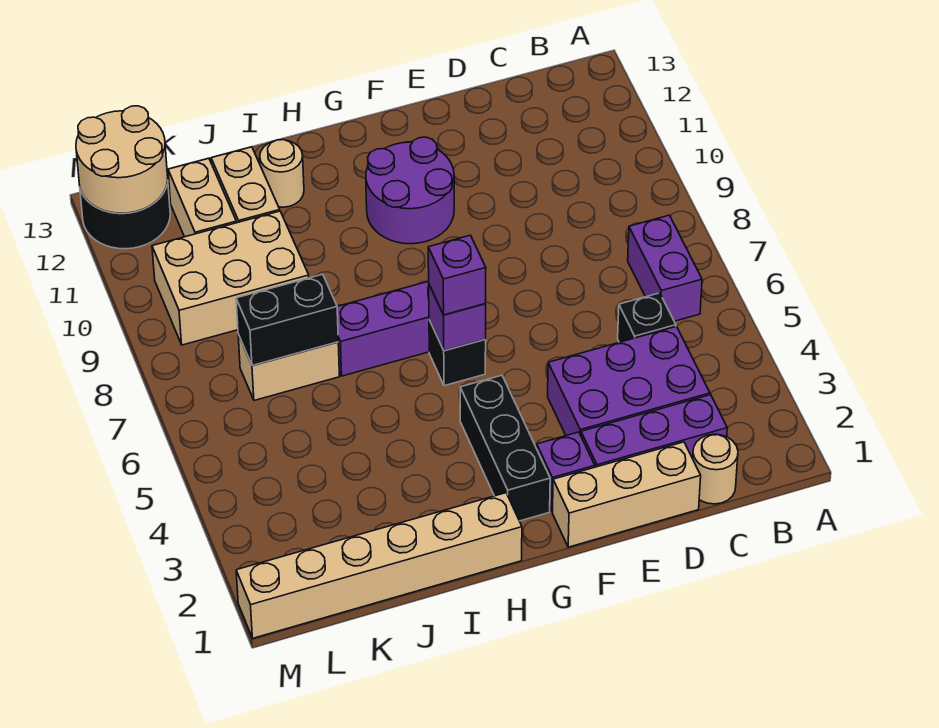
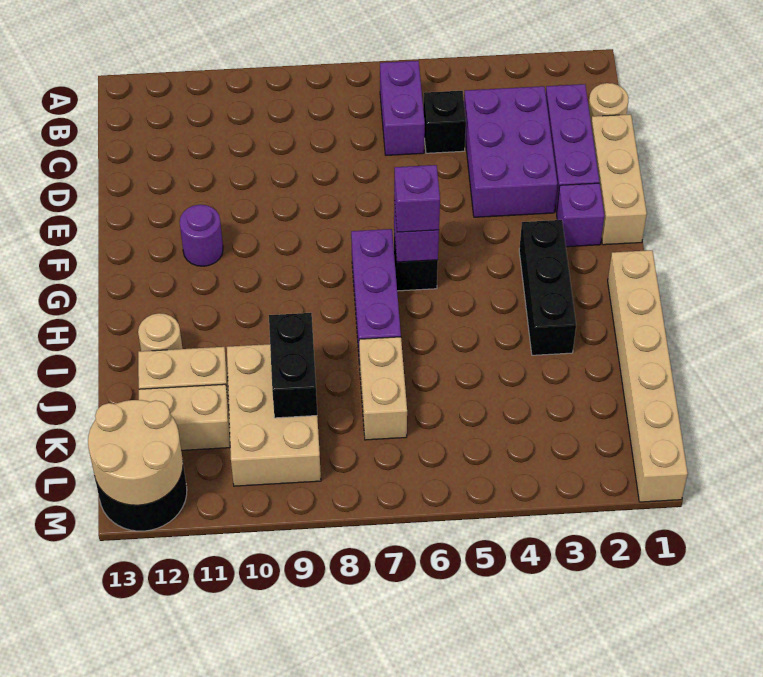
purple brick B6:B7 level 1 -> purple brick B6:C6 level 1
purple round brick F10:G11 level 1 -> purple round brick F11 level 1
black brick G2:G4 level 1 -> black brick G3:I3 level 1
black brick J7:K7 level 2 -> black brick J9:K9 level 2

